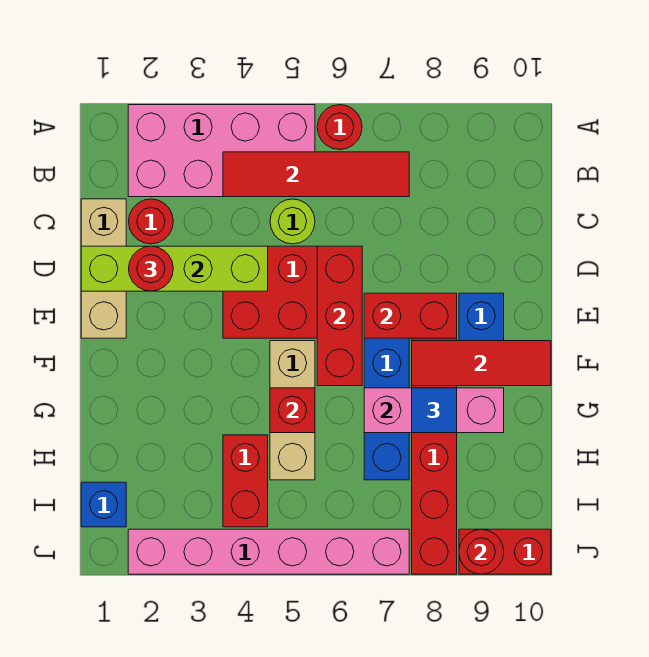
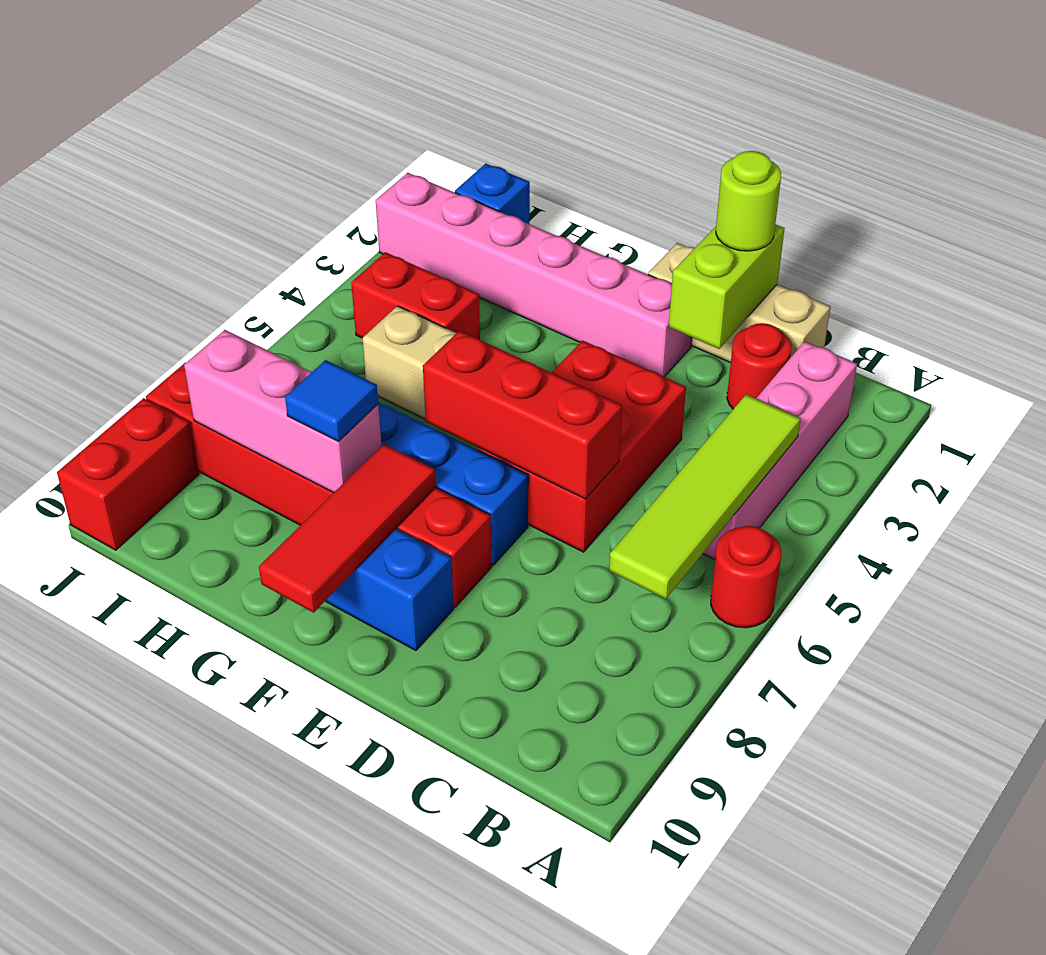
pink brick A2:B5 level 1 -> pink brick B2:B5 level 1
red tile B4:B7 level 2 -> lime tile B4:B7 level 2
lime round brick C5 level 1 -> lime round brick D1 level 3
lime brick D1:D4 level 2 -> lime brick D1:D2 level 2
red round brick D2 level 3 -> none
red brick E7:E8 level 2 -> none
red brick G5 level 2 -> none
pink brick G7:G9 level 2 -> pink brick G8:I8 level 2
pink brick J2:J7 level 1 -> pink brick E2:J2 level 1
red round brick J9 level 2 -> none

